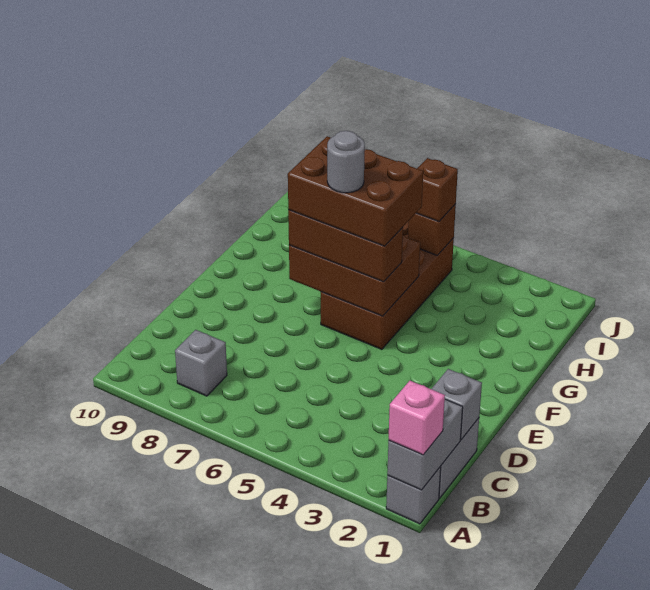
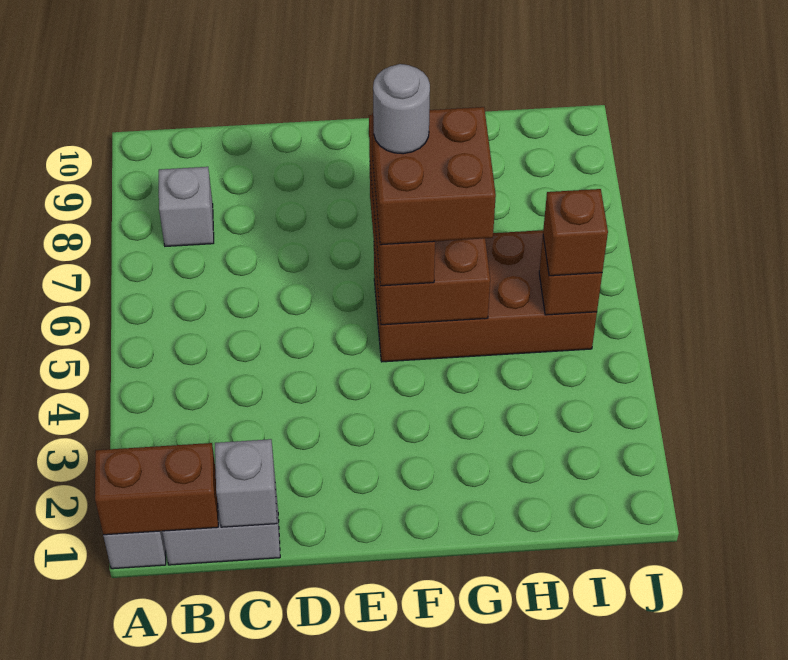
grey brick A1:B1 level 2 -> brown brick A1:B1 level 2
pink brick A1 level 3 -> none
brown brick F5:G7 level 4 -> brown brick F5:G6 level 4

